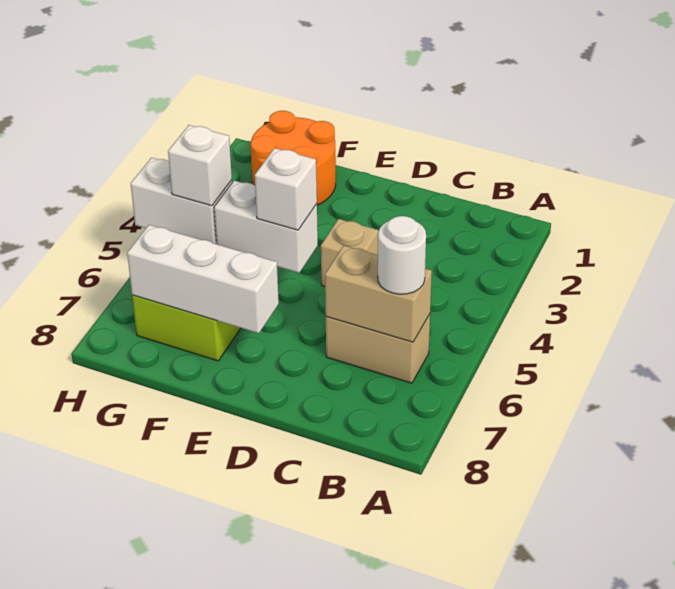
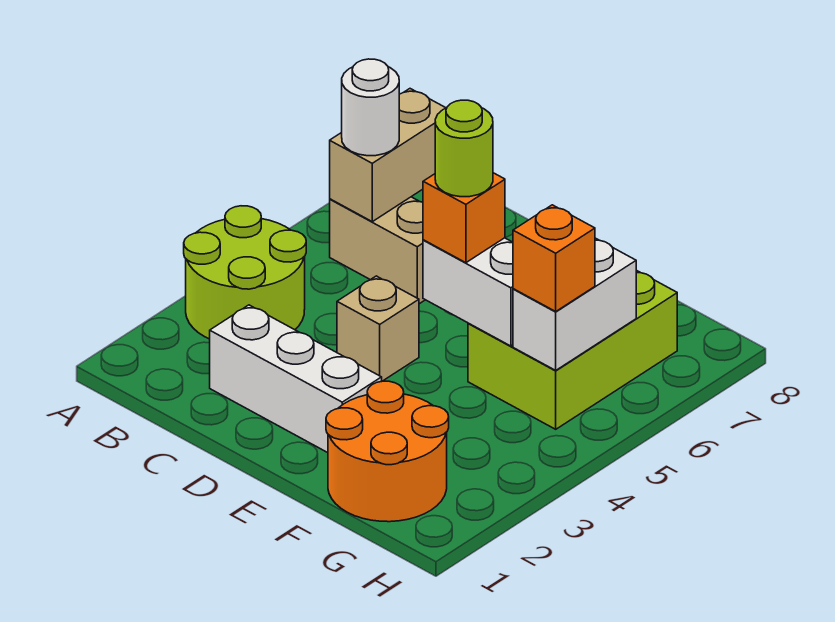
none -> lime round brick A3:B4 level 1
tan brick B6:C6 level 2 -> tan brick B6:B7 level 2
white brick E5 level 3 -> orange brick E5 level 3
none -> lime round brick E5 level 4
white brick E7:G7 level 2 -> white brick C2:E2 level 1
white brick G5:H5 level 2 -> white brick G5:G6 level 2
white brick G5 level 3 -> orange brick G5 level 3

